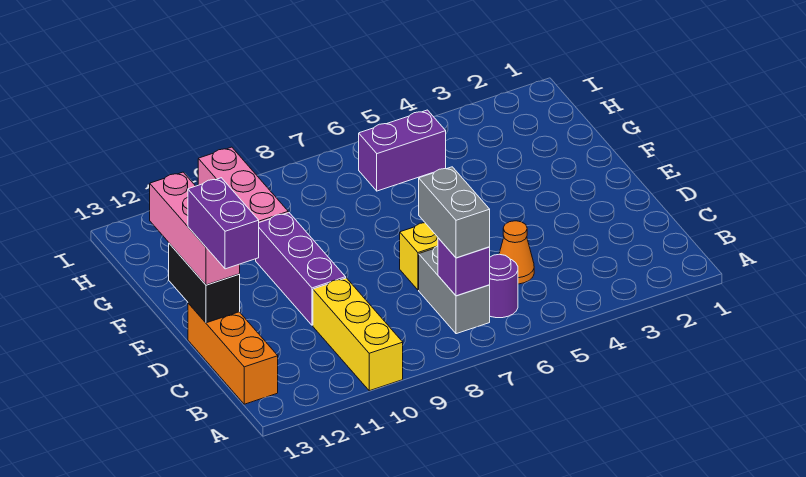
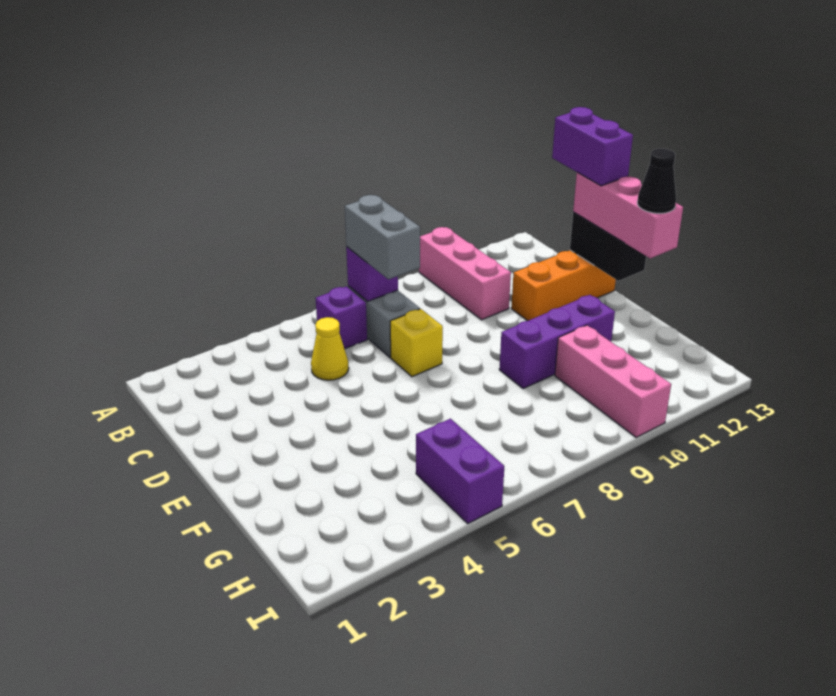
yellow brick A10:C10 level 1 -> pink brick A10:C10 level 1
purple round brick B6 level 1 -> purple brick B6 level 1
orange brick B13:D13 level 1 -> orange brick D11:D13 level 1
orange cone C5 level 1 -> yellow cone C5 level 1
purple brick D10:F10 level 1 -> purple brick F9:F11 level 1
none -> black cone F13 level 4
purple brick H5:H6 level 1 -> purple brick H5:I5 level 1

